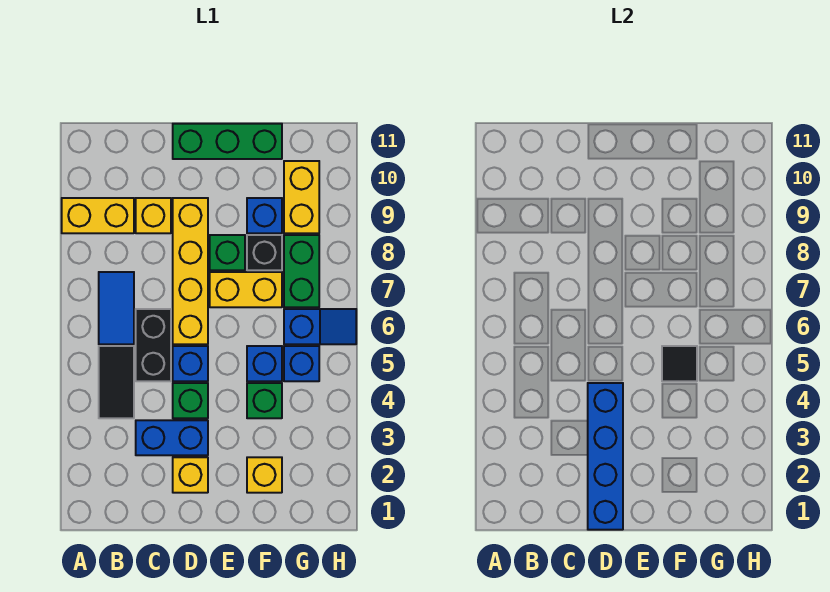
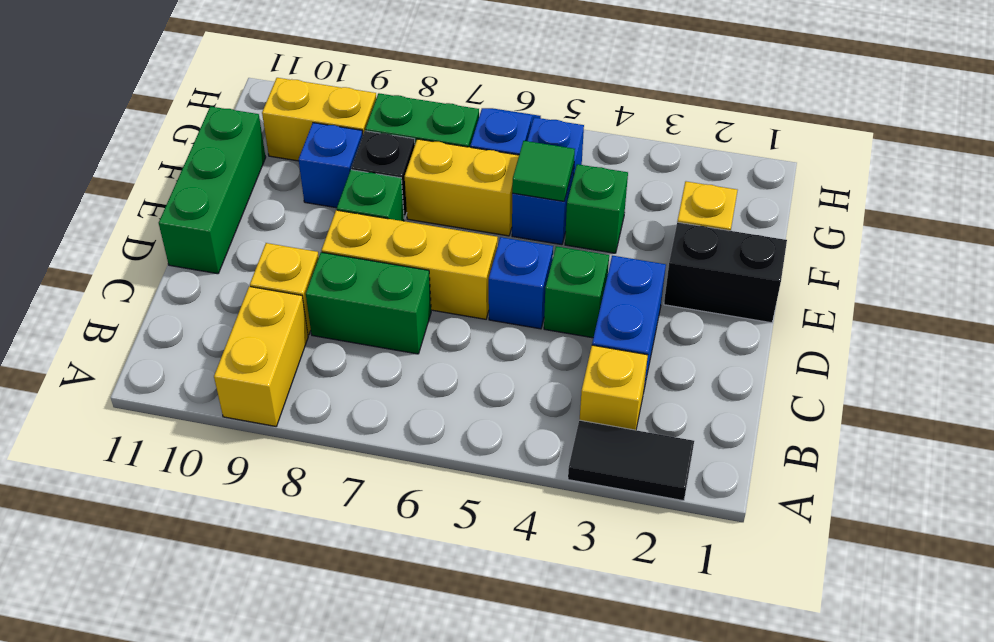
black tile B4:B5 level 1 -> black tile A2:A3 level 1
blue tile B6:B7 level 1 -> none
black brick C5:C6 level 1 -> black brick E1:E2 level 1
none -> green brick C7:C8 level 1
blue brick D1:D4 level 2 -> none
yellow brick D2 level 1 -> yellow brick B3 level 1
yellow brick D6:D9 level 1 -> yellow brick D6:D8 level 1
yellow brick E7:F7 level 1 -> yellow brick F6:F7 level 1
black tile F5 level 2 -> green tile F5 level 2

